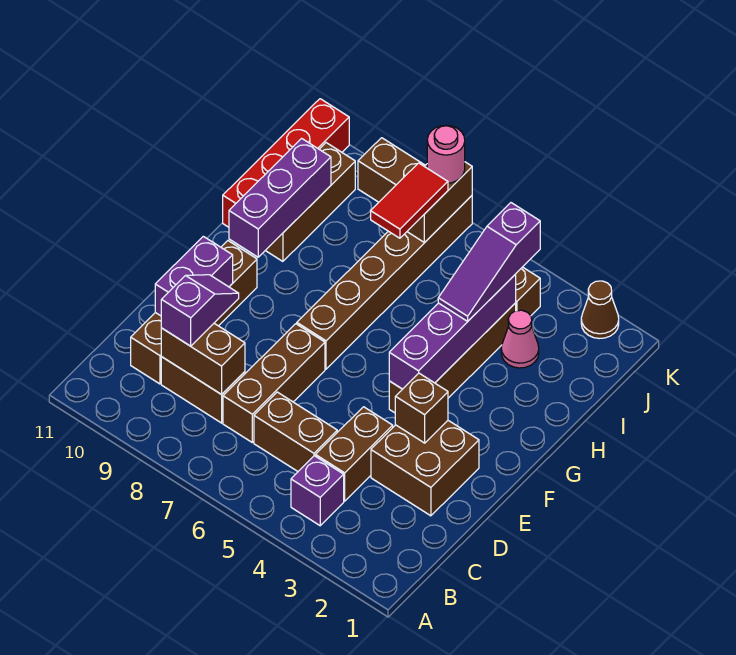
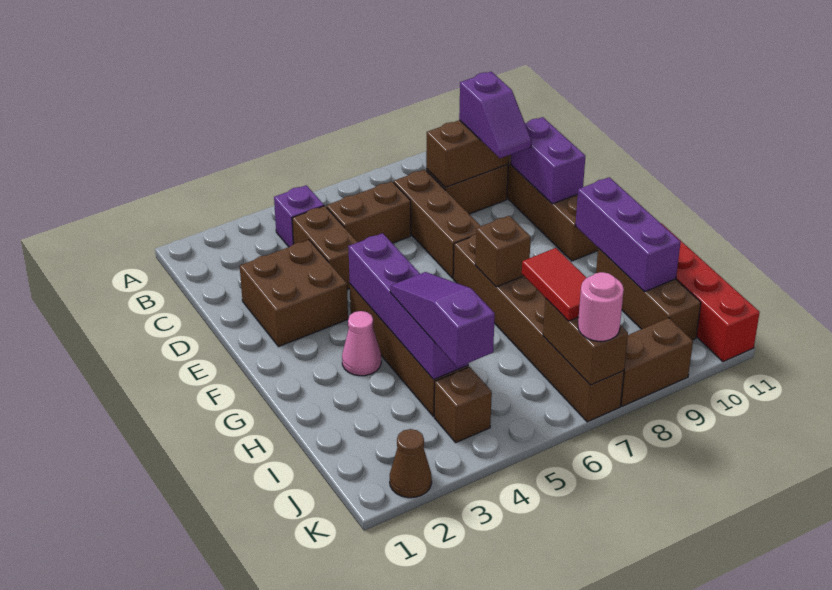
brown brick E3 level 2 -> brown brick G7 level 2
pink cone I3 level 1 -> pink cone G3 level 1

